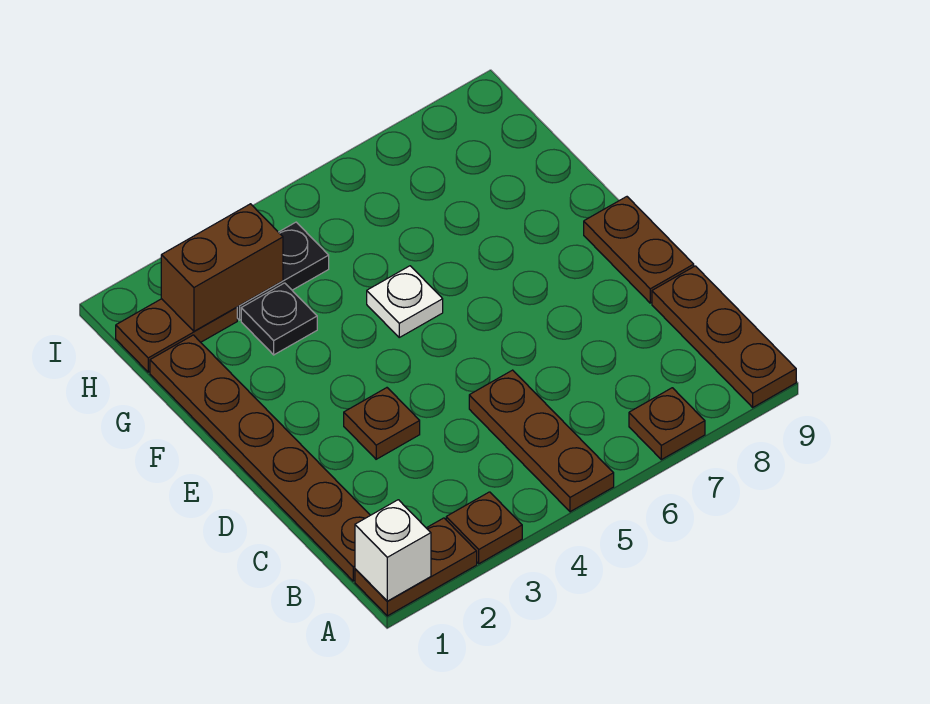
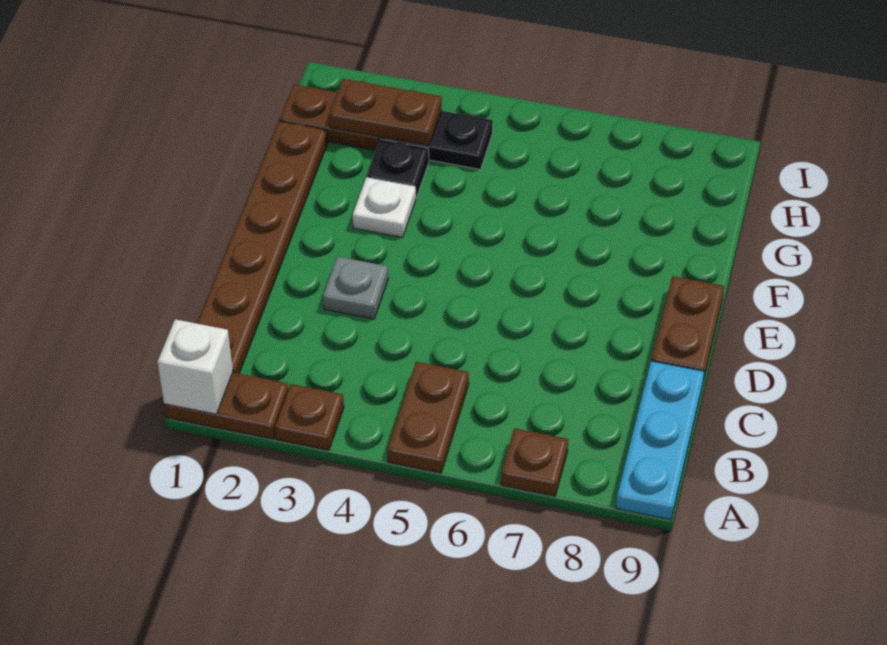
brown plate A5:C5 level 1 -> brown plate A5:B5 level 1
brown plate A9:C9 level 1 -> cyan plate A9:C9 level 1
brown plate D3 level 1 -> grey plate D3 level 1
white plate F5 level 1 -> white plate F3 level 1
brown brick H2:H3 level 2 -> brown plate H2:H3 level 2

